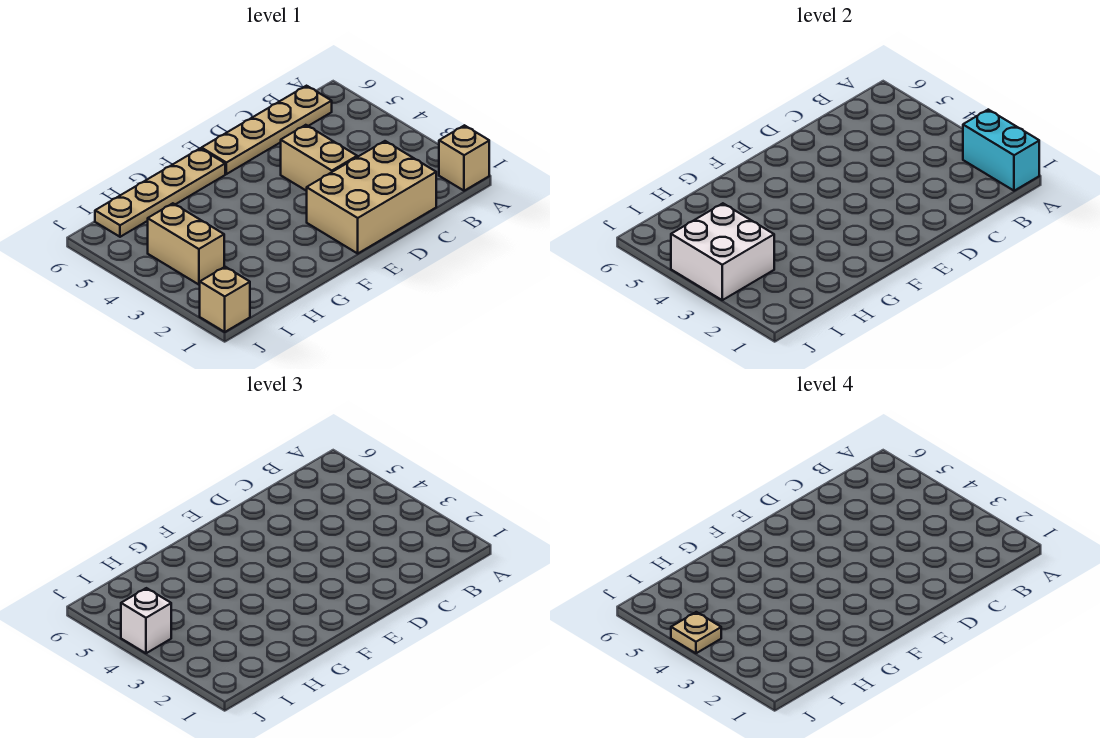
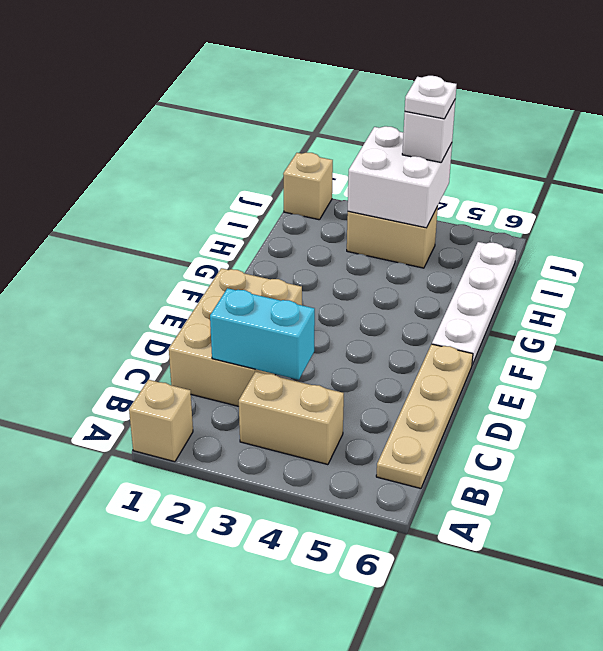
cyan brick A1:A2 level 2 -> cyan brick C2:C3 level 2
tan brick D3:D4 level 1 -> tan brick B3:B4 level 1
tan plate F6:I6 level 1 -> white plate F6:I6 level 1
tan plate J4 level 4 -> white plate J4 level 4

